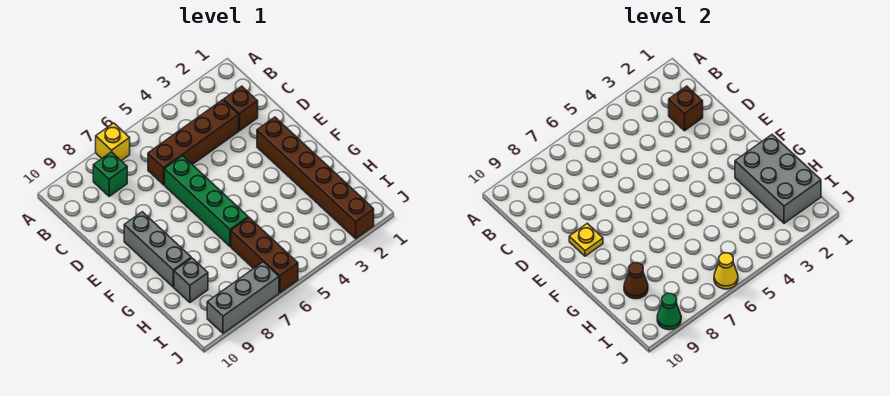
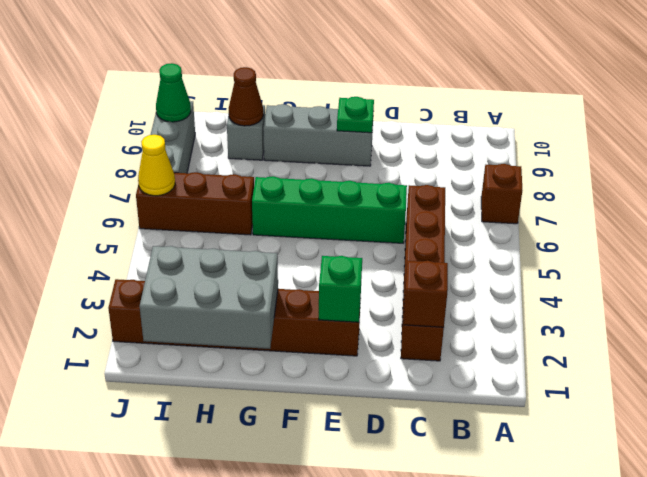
yellow brick A7 level 1 -> brown brick A7 level 1
green brick B8 level 1 -> green brick E2 level 2
yellow plate E9 level 2 -> green plate E9 level 2

